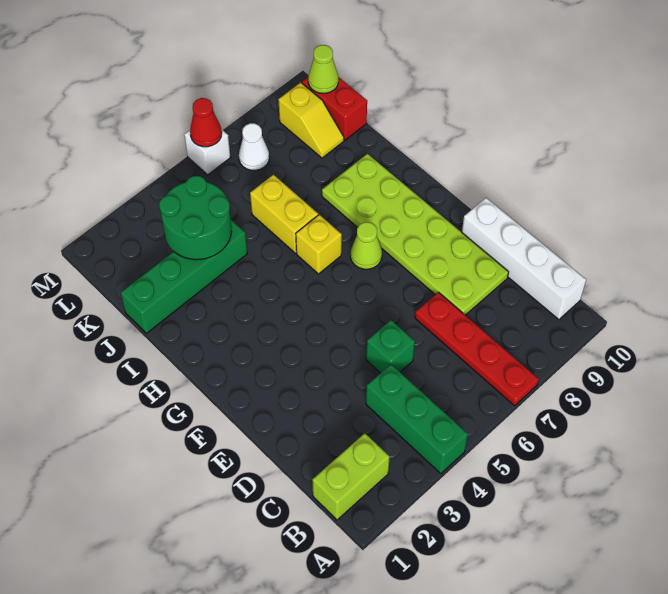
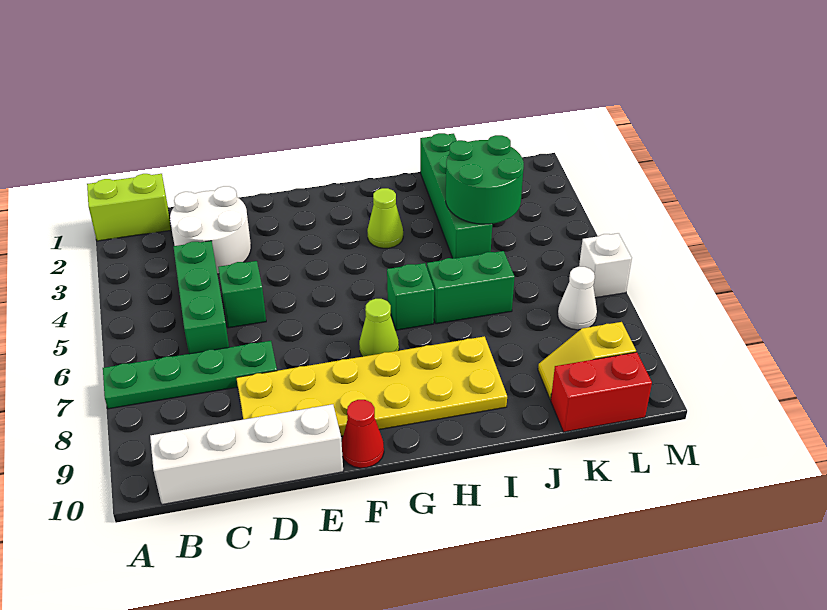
green brick A4:C4 level 1 -> green brick C4:C6 level 1
red plate A7:D7 level 1 -> green plate A7:D7 level 1
lime brick B1:B2 level 1 -> lime brick A1:B1 level 1
none -> white round brick C2:D3 level 1
lime plate D8:I9 level 1 -> yellow plate D8:I9 level 1
yellow brick H6 level 1 -> green brick H6 level 1
yellow brick I6:J6 level 1 -> green brick I6:J6 level 1
lime cone L10 level 2 -> lime cone H3 level 1
red cone M6 level 2 -> red cone F10 level 1

